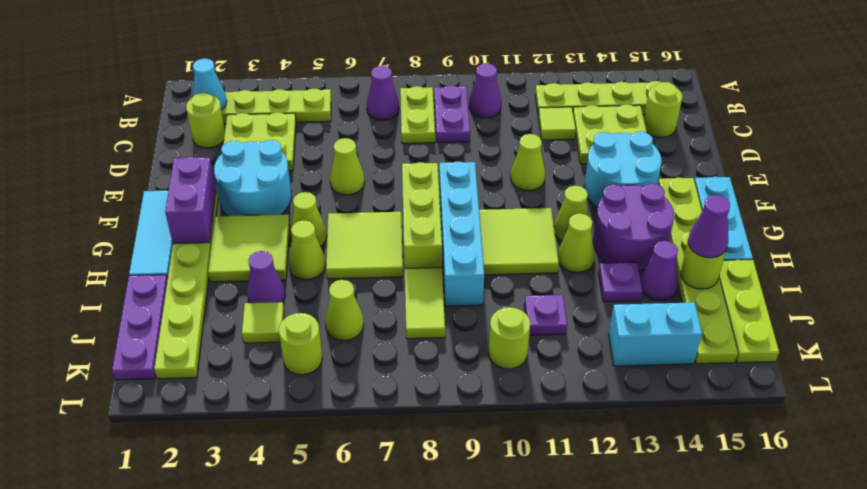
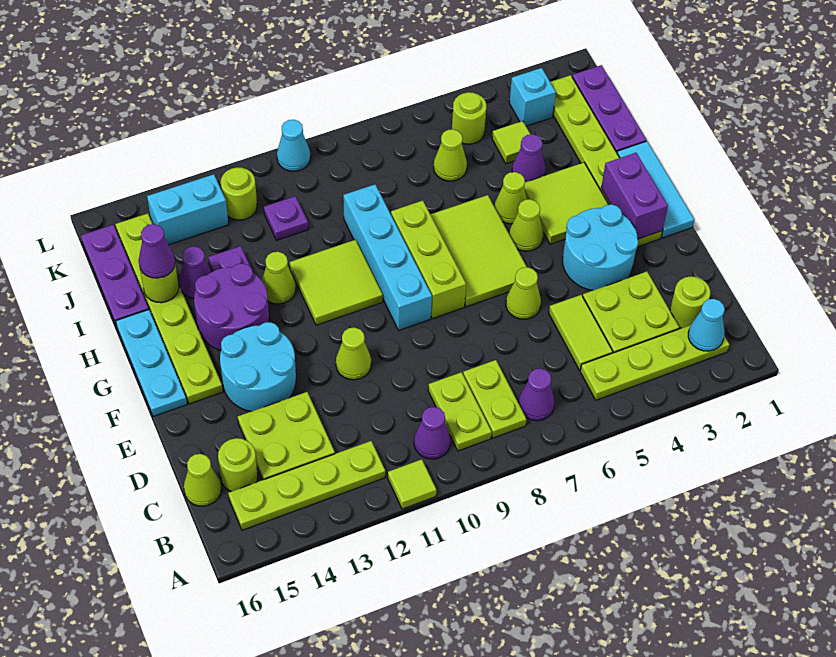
purple plate B9:C9 level 1 -> lime plate B9:C9 level 1
lime tile C12 level 1 -> lime tile A11 level 1
lime tile G6:H7 level 1 -> lime tile F6:H7 level 1
lime cone G12 level 1 -> lime cone C16 level 1
lime tile I8:J8 level 1 -> lime tile C5:D5 level 1
lime plate I16:K16 level 1 -> purple plate I16:K16 level 1
none -> cyan brick K3 level 1
lime round brick K10 level 1 -> lime round brick K12 level 1
none -> cyan cone L10 level 1

